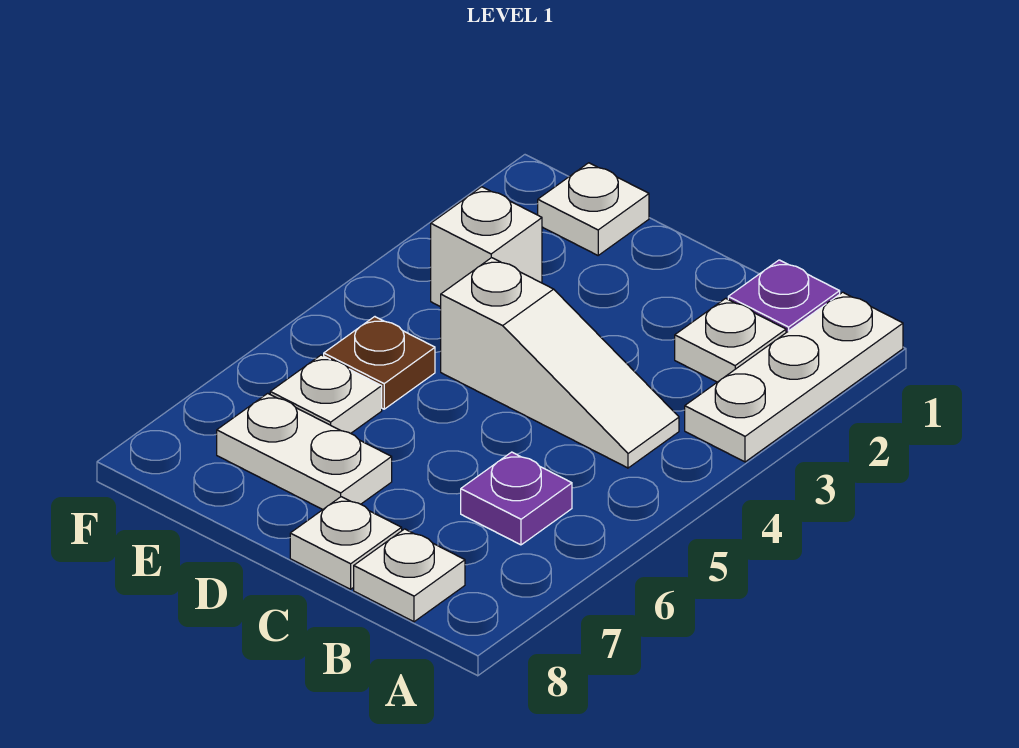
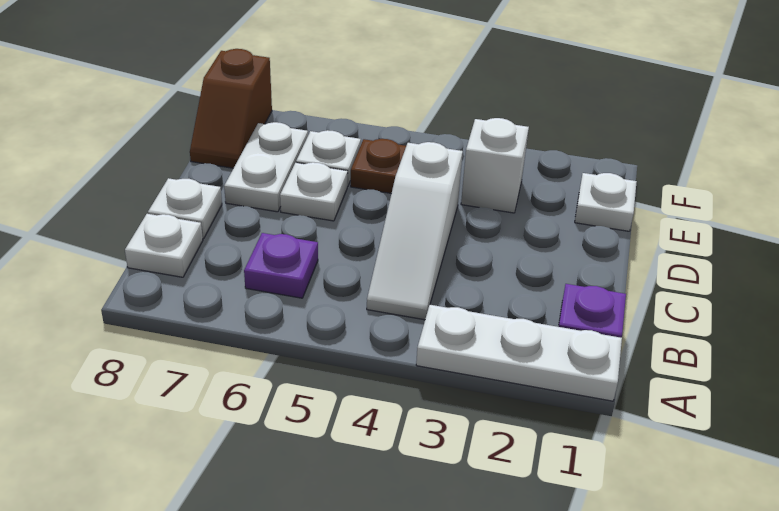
white plate B2 level 1 -> white plate D6 level 1
none -> brown slope E8:F8 level 1 top F

